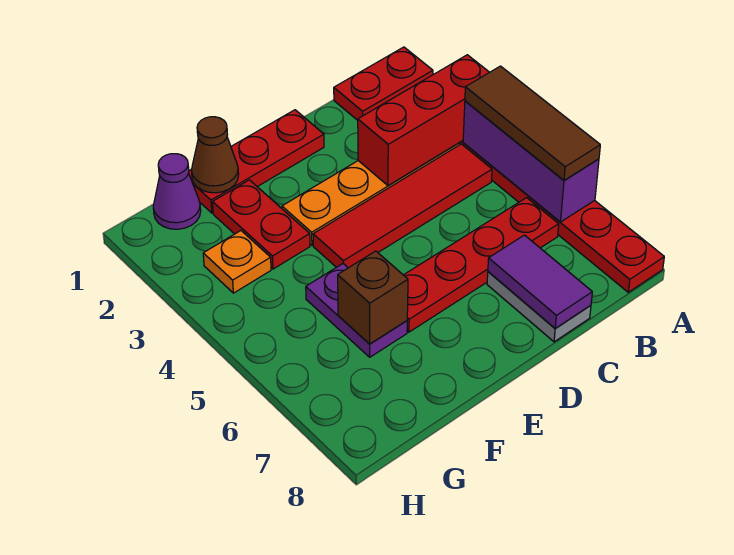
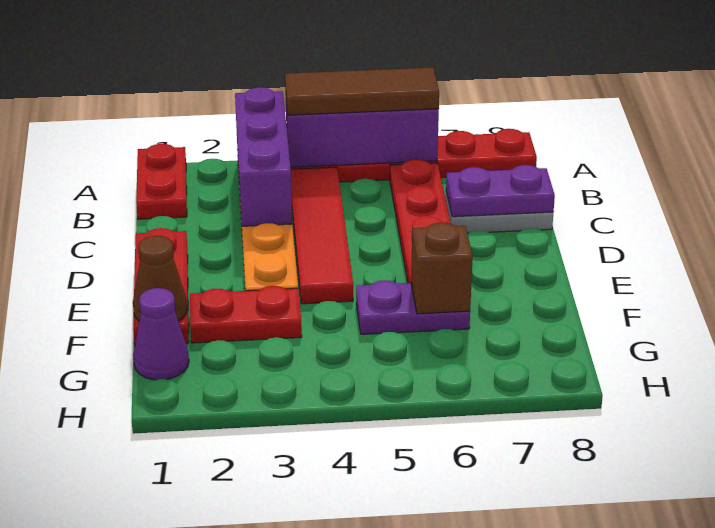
red brick A3:C3 level 2 -> purple brick A3:C3 level 2
purple tile C7:C8 level 2 -> purple plate C7:C8 level 2
orange plate G3 level 1 -> none

